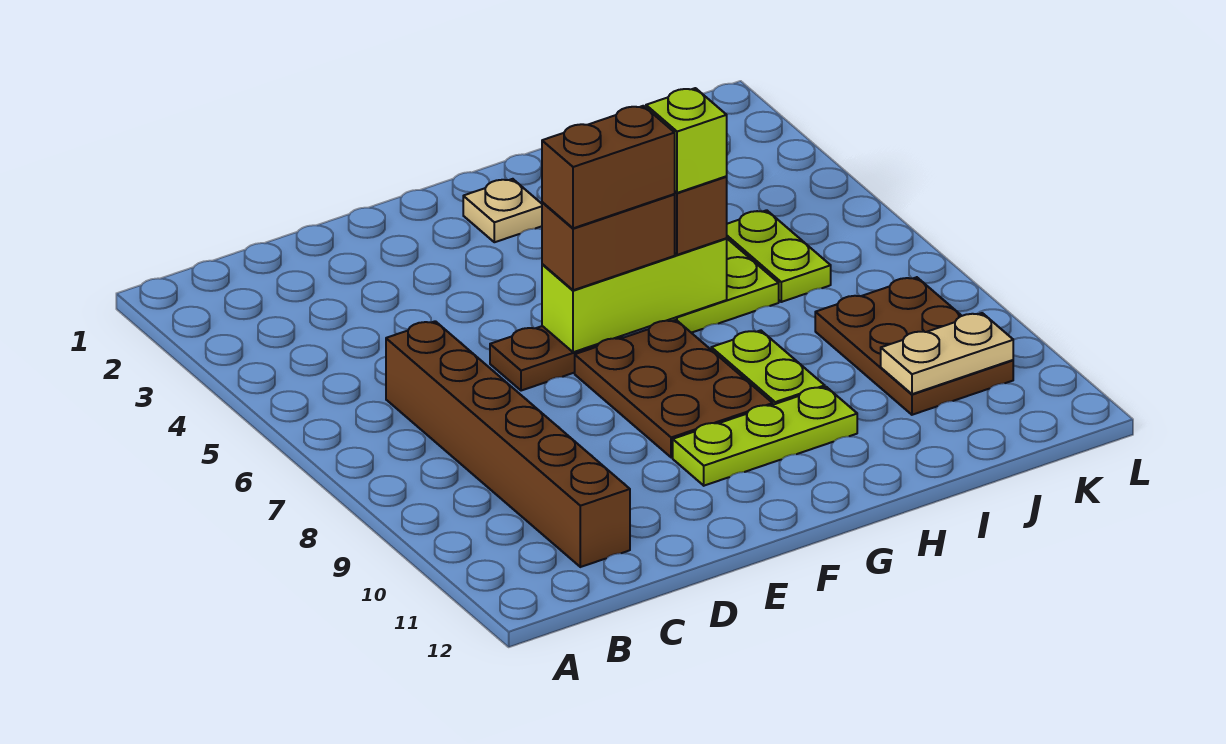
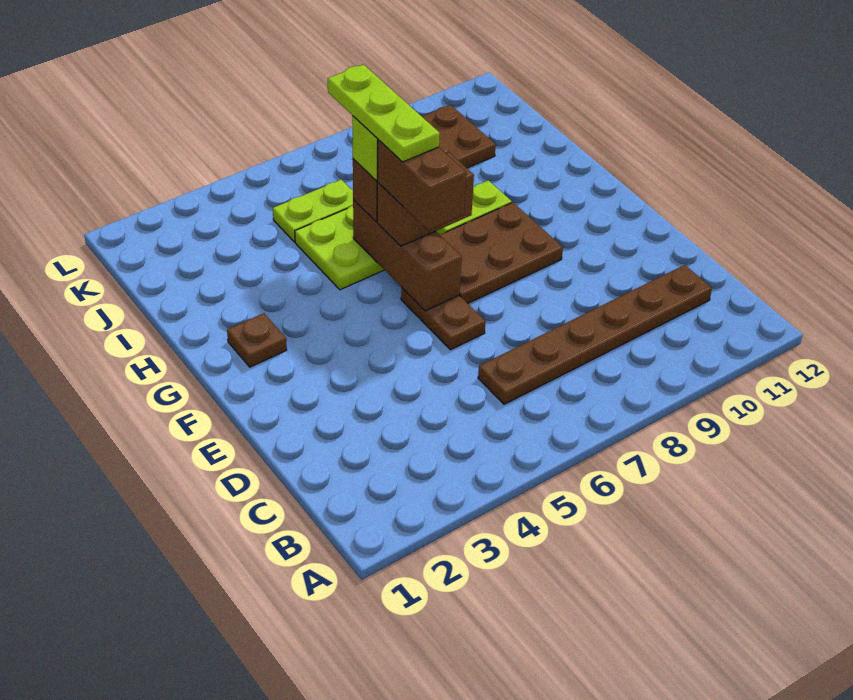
brown brick C6:C11 level 1 -> brown plate C6:C11 level 1
lime brick F6:H6 level 2 -> brown brick F6:H6 level 2
brown brick F6:G6 level 3 -> brown brick G6:G7 level 3
lime plate F10:H10 level 1 -> lime plate G6:I6 level 5
tan plate G2 level 1 -> brown plate G2 level 1
tan plate J10:K10 level 2 -> none

